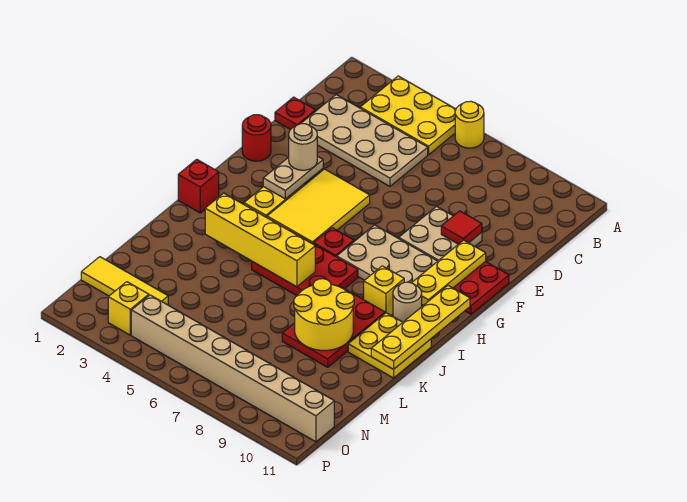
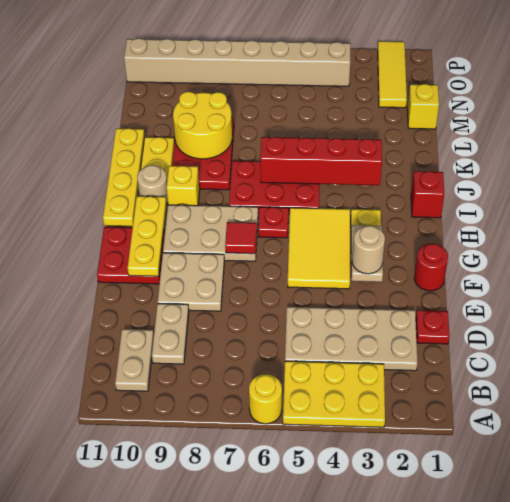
none -> tan plate B10:C10 level 1
none -> tan plate C9:D9 level 1
red tile E9 level 2 -> red tile G7 level 2
yellow brick J3:J6 level 2 -> red brick J3:J6 level 2
yellow tile N1:N3 level 1 -> yellow tile N2:P2 level 1
yellow brick O3 level 1 -> yellow brick M1 level 1

